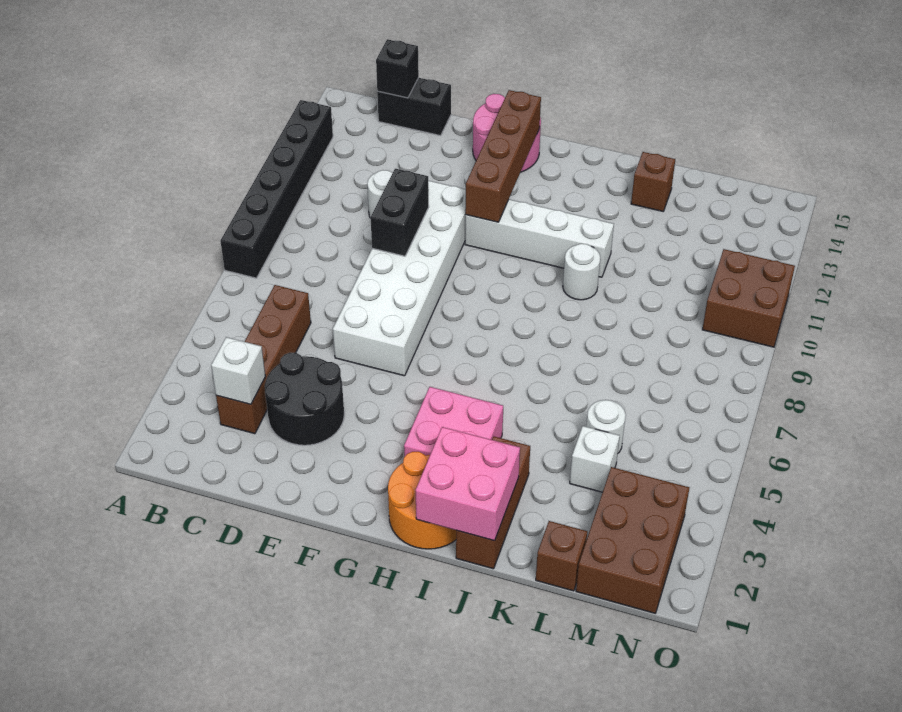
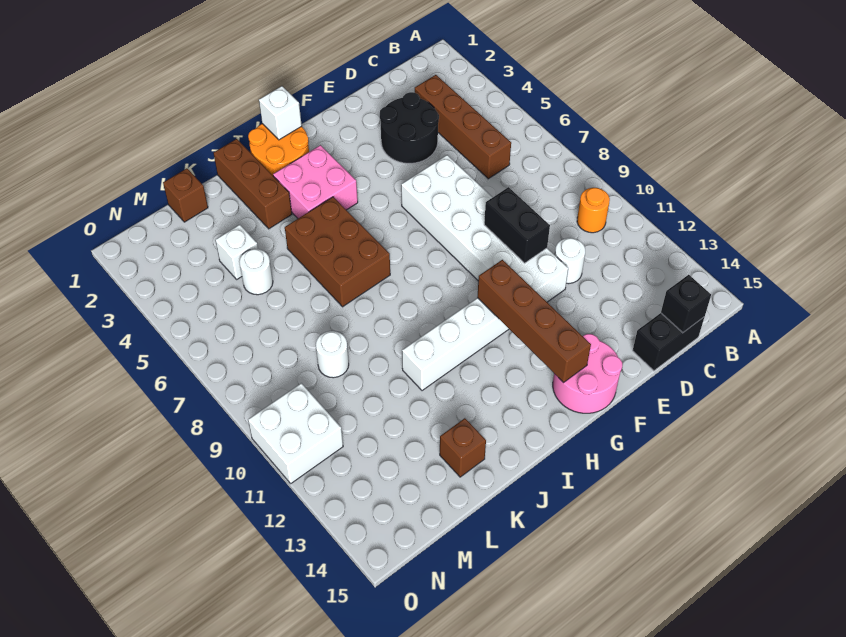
black brick A8:A13 level 1 -> none
none -> orange round brick B10 level 1
white brick C3 level 2 -> white brick H1 level 2
pink brick I1:J2 level 2 -> none
white round brick J10 level 1 -> white round brick L9 level 1
brown brick M1:N3 level 1 -> brown brick I5:J7 level 1
brown brick N10:O11 level 1 -> white brick N10:O11 level 1

